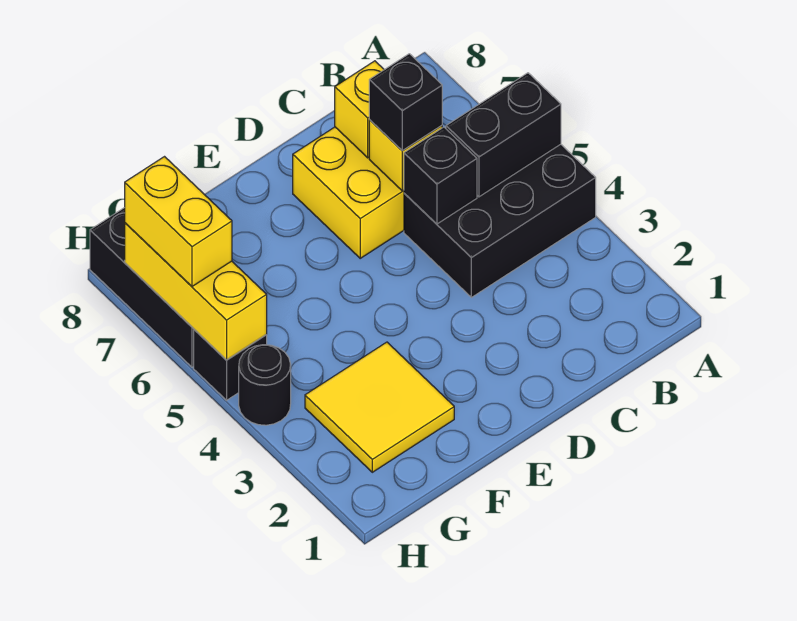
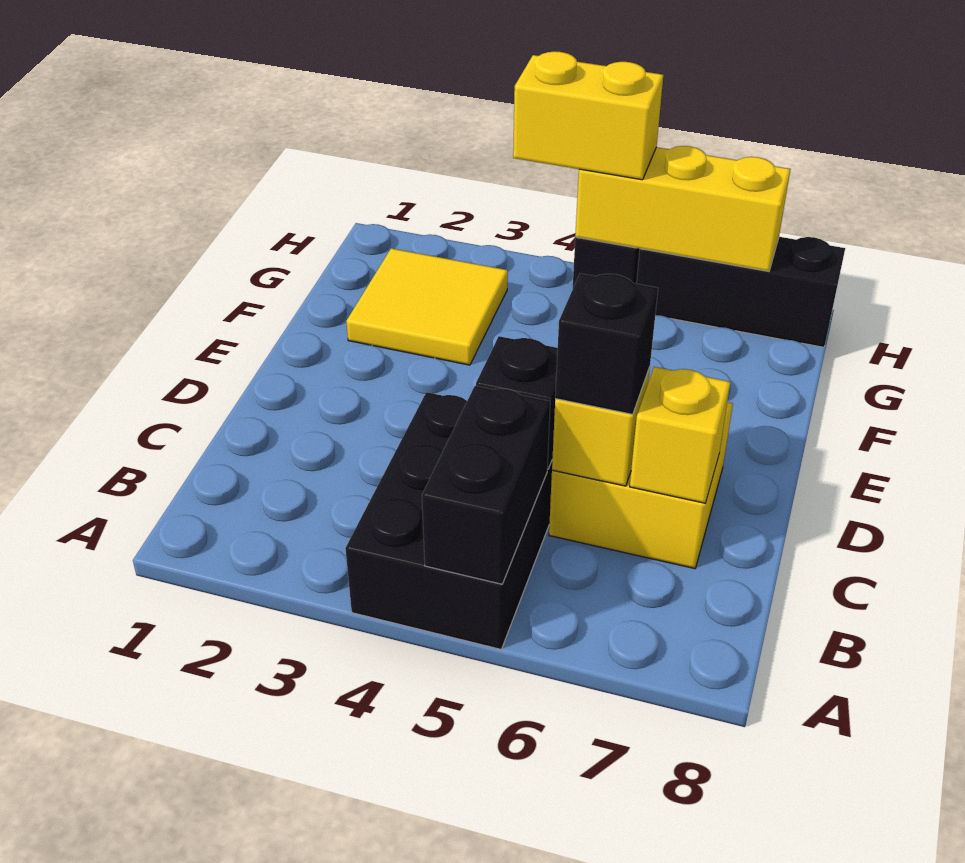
black round brick H4 level 1 -> none
yellow brick H6:H7 level 3 -> yellow brick H4:H5 level 3

